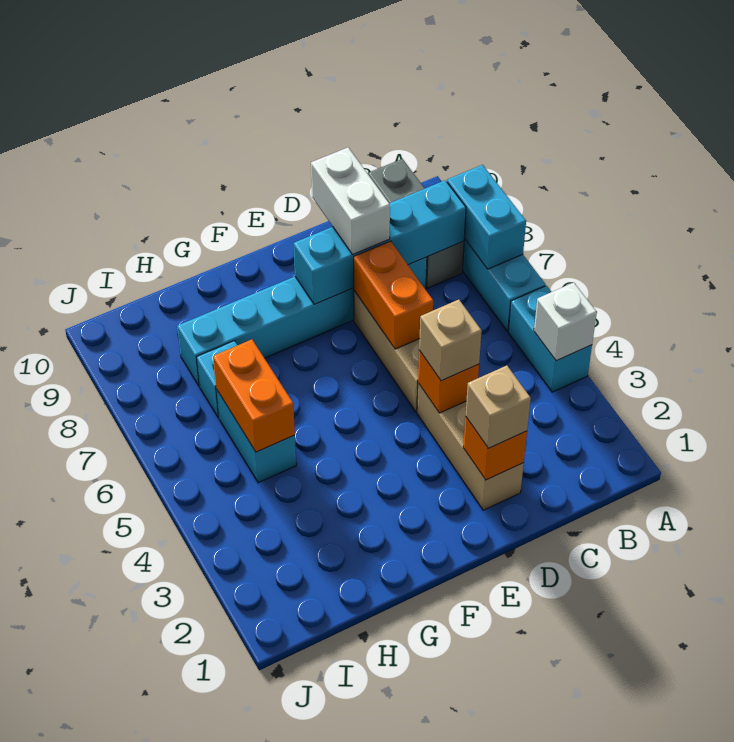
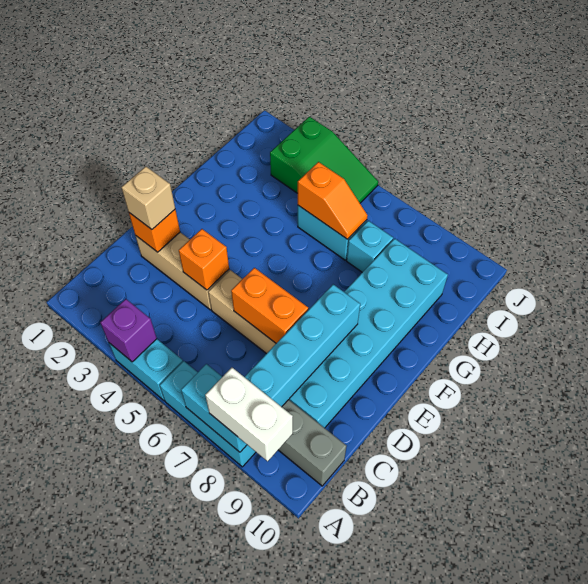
white brick A4 level 2 -> purple brick A4 level 2
cyan brick C8:H8 level 1 -> cyan brick C8:H9 level 1
tan brick D4 level 3 -> none
white brick D8:D9 level 3 -> white brick A8:A9 level 3
orange brick H5:H6 level 2 -> orange slope H5:H6 level 2 top 5
none -> green slope I3:J5 level 1 top 3

